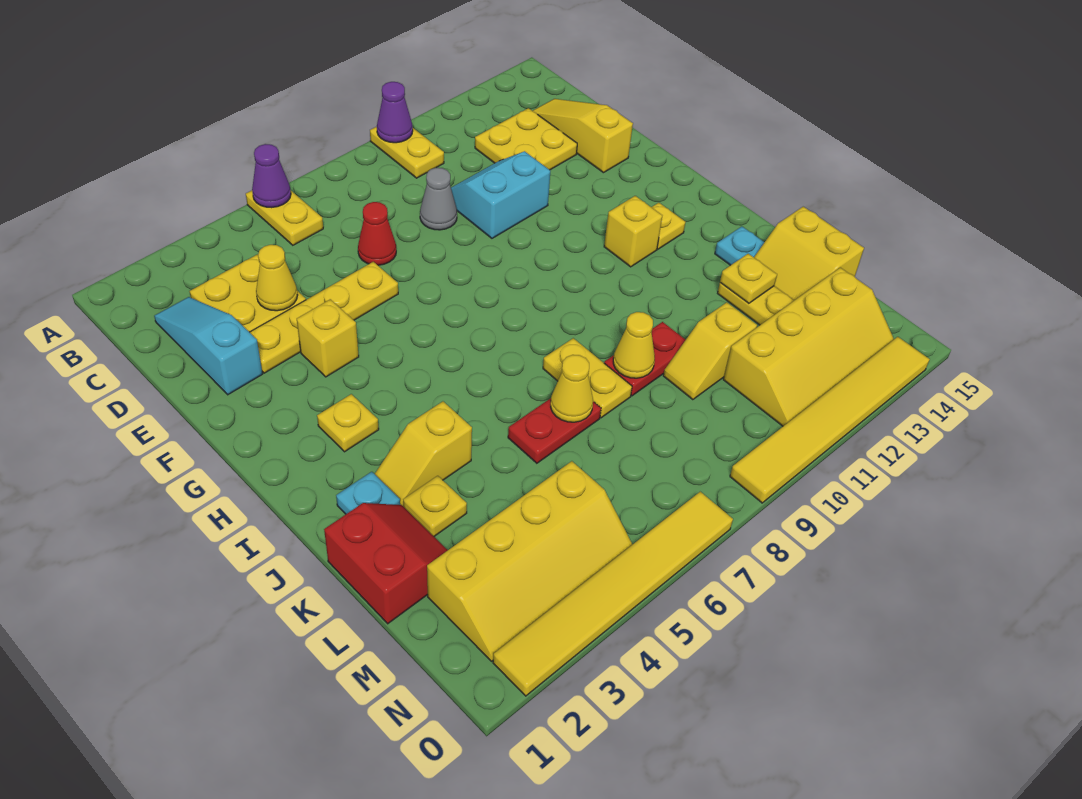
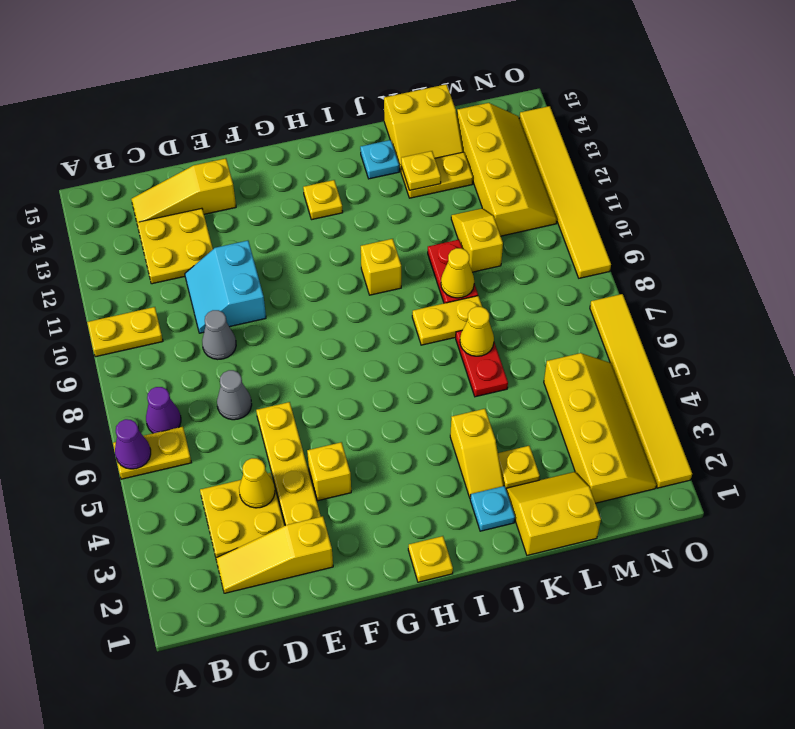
purple cone A10 level 2 -> purple cone B7 level 1
cyan slope C2:E2 level 1 top E -> yellow slope C2:E2 level 1 top E
red cone D7 level 1 -> grey cone D7 level 1
yellow plate H3 level 1 -> yellow plate H1 level 1
yellow brick H12 level 1 -> yellow brick I10 level 1
red slope K1:L2 level 1 top 1 -> yellow slope K1:L2 level 1 top 1
yellow slope L10:L11 level 1 top 11 -> yellow slope L10:L11 level 1 top 10

